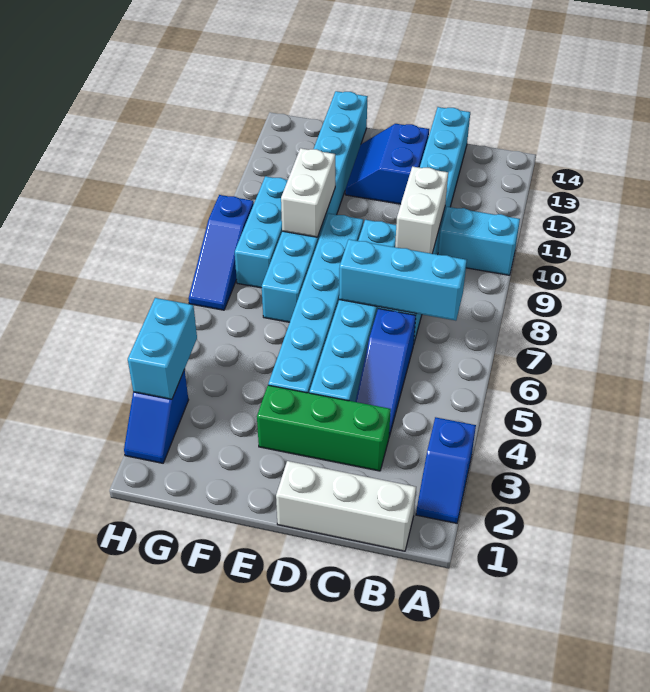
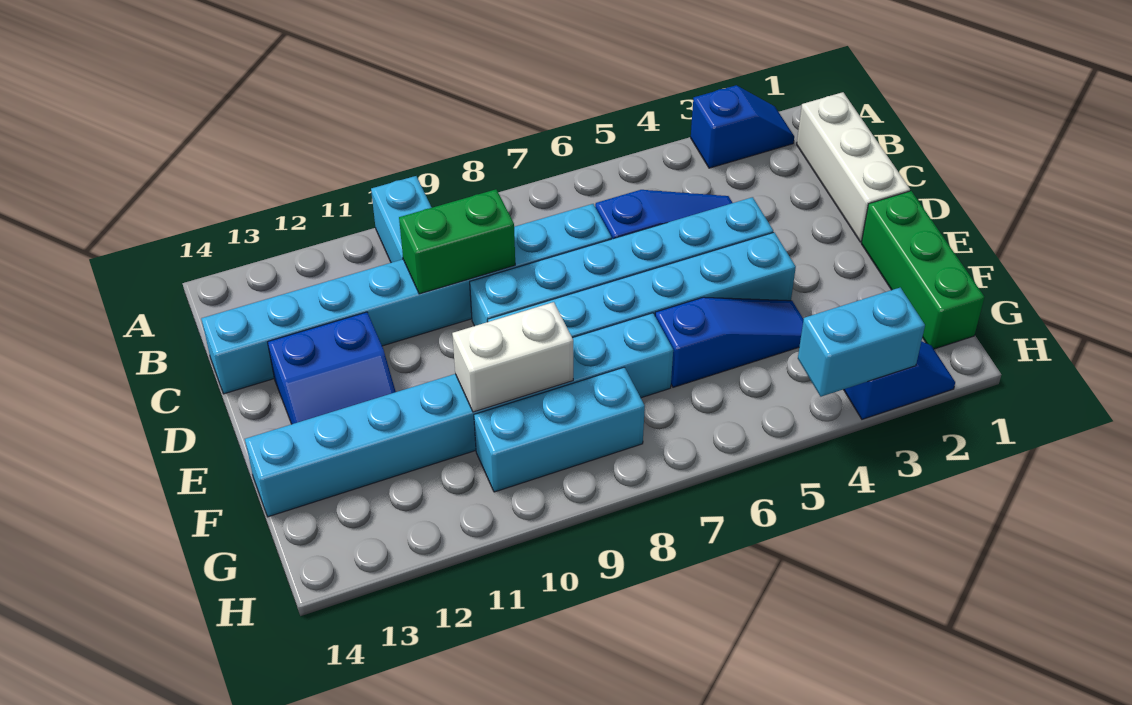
cyan brick B7:D7 level 2 -> none
green brick C3:E3 level 1 -> green brick E1:G1 level 1
white brick C9:C10 level 2 -> green brick C9:C10 level 2
blue slope H7:H9 level 1 top 9 -> blue slope F4:F6 level 1 top 6

